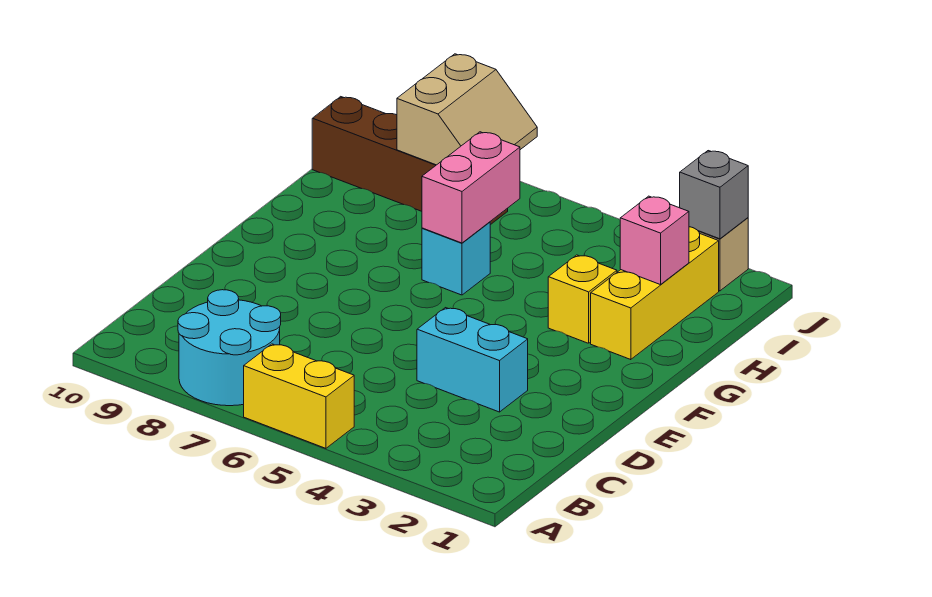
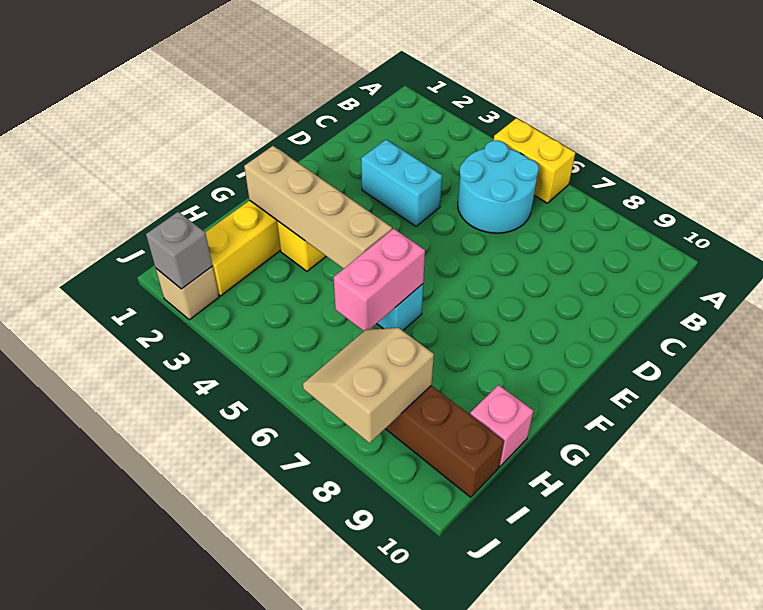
cyan round brick A7:B8 level 1 -> cyan round brick B5:C6 level 1
none -> tan brick G2:G5 level 2
pink brick H2 level 2 -> pink brick H10 level 1

